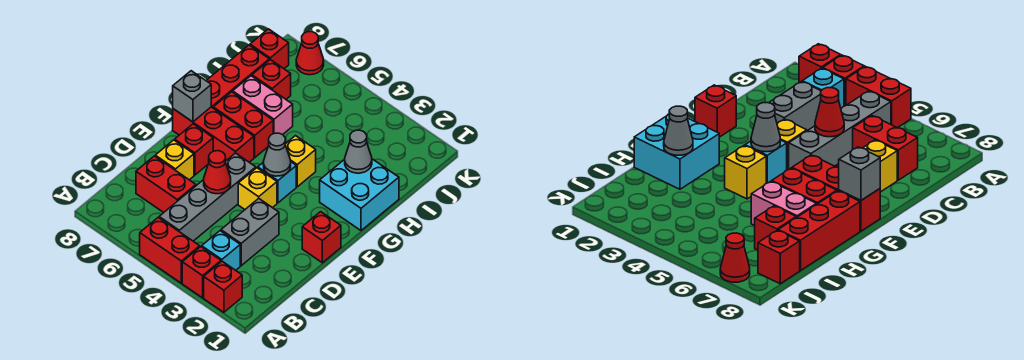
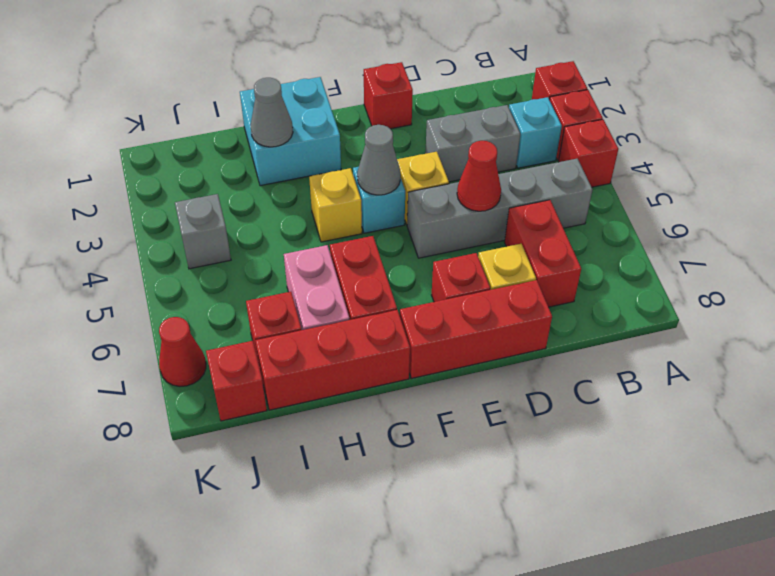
red brick A4:A5 level 1 -> red brick A4 level 1
red brick F6:F8 level 1 -> red brick D8:F8 level 1
grey brick F8 level 2 -> grey brick J4 level 1

